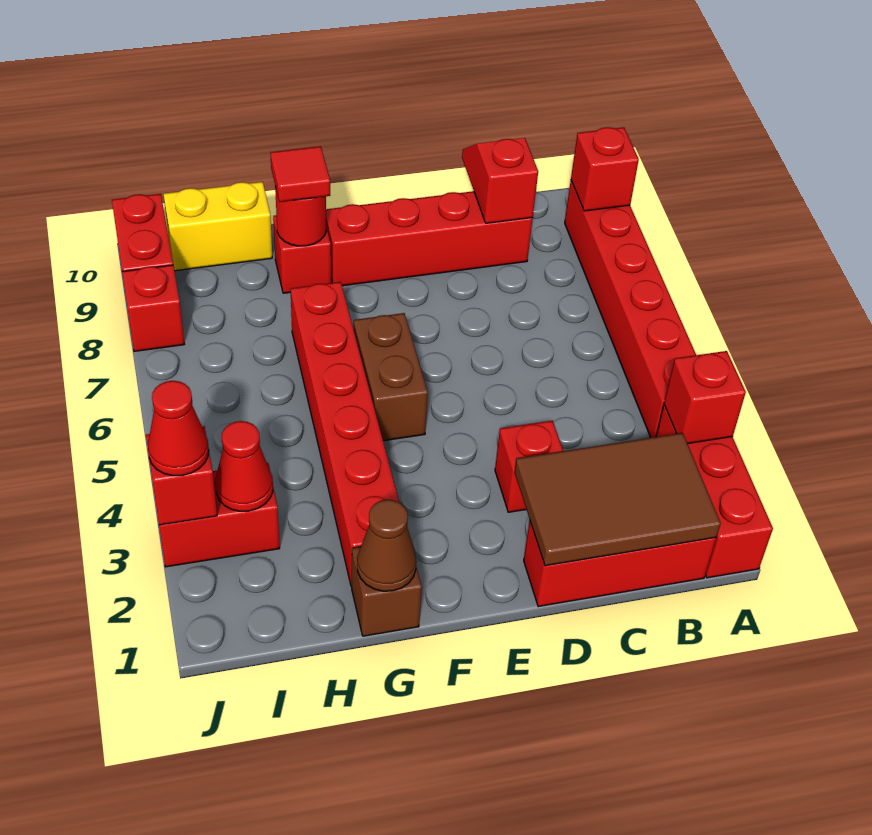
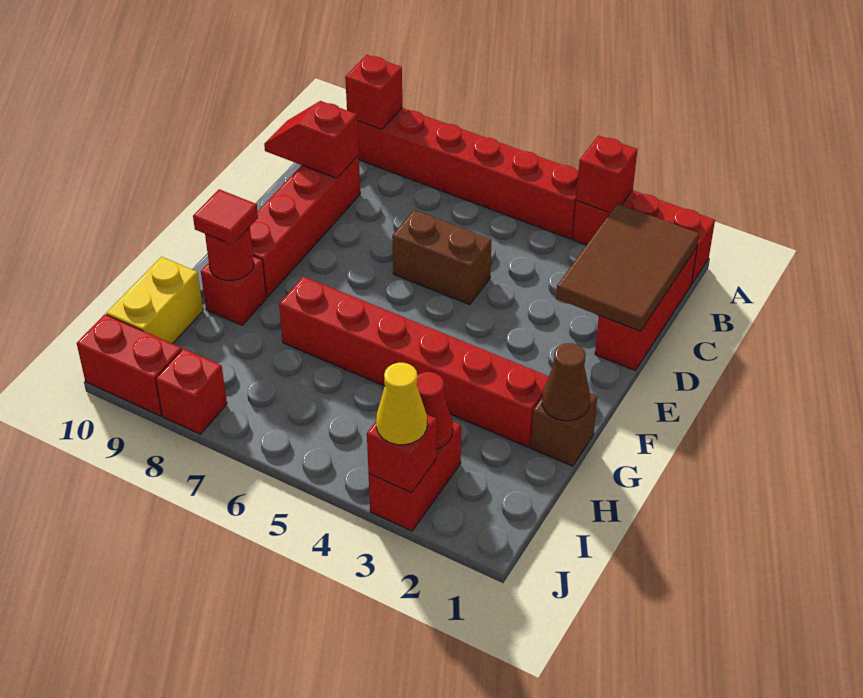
red brick D3 level 1 -> none
brown brick F5:F6 level 1 -> brown brick D5:D6 level 1
red cone J3 level 3 -> yellow cone J3 level 3

